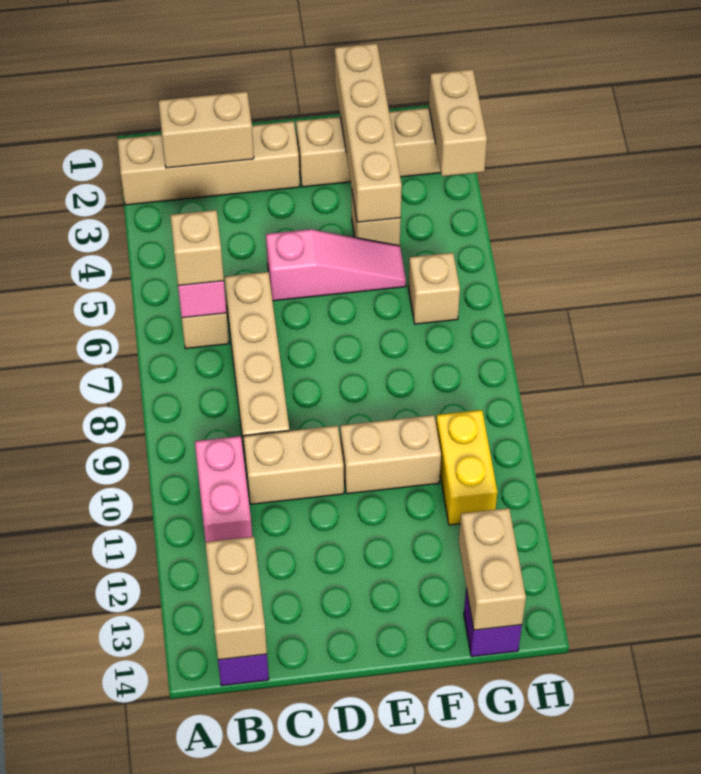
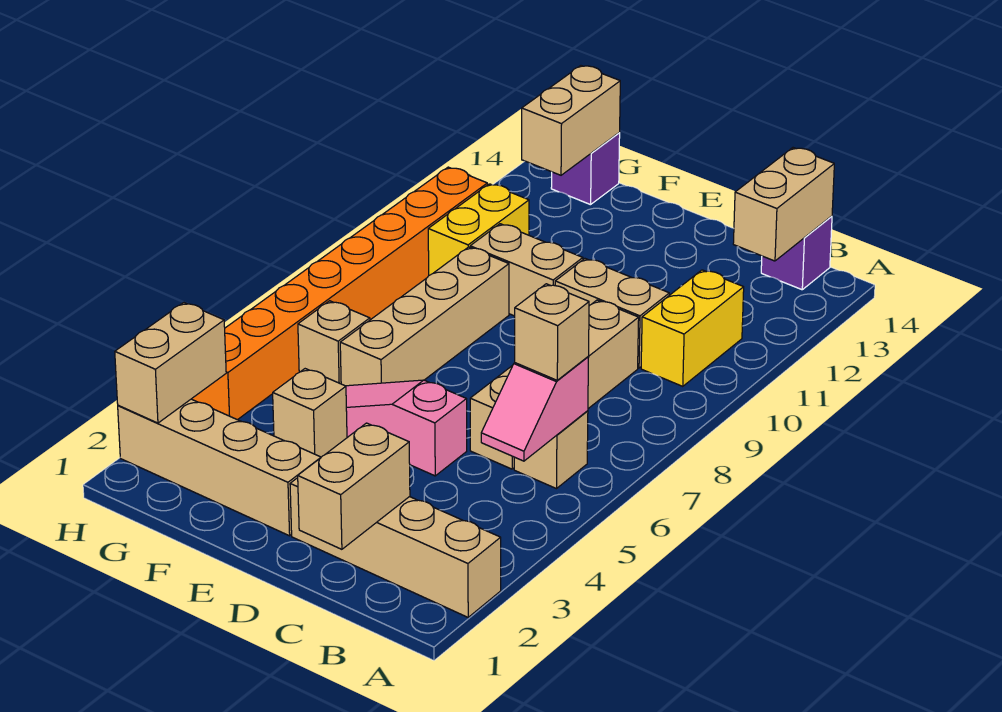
tan brick B2:C2 level 2 -> tan brick C1:C2 level 2
pink brick B10:B11 level 1 -> yellow brick B10:B11 level 1
tan brick F1:F4 level 2 -> tan brick F6:F9 level 1
none -> orange brick H4:H11 level 1

